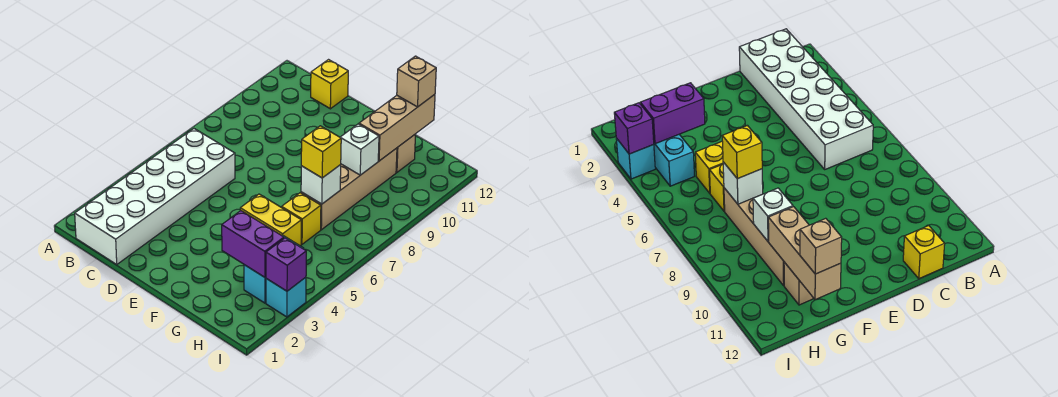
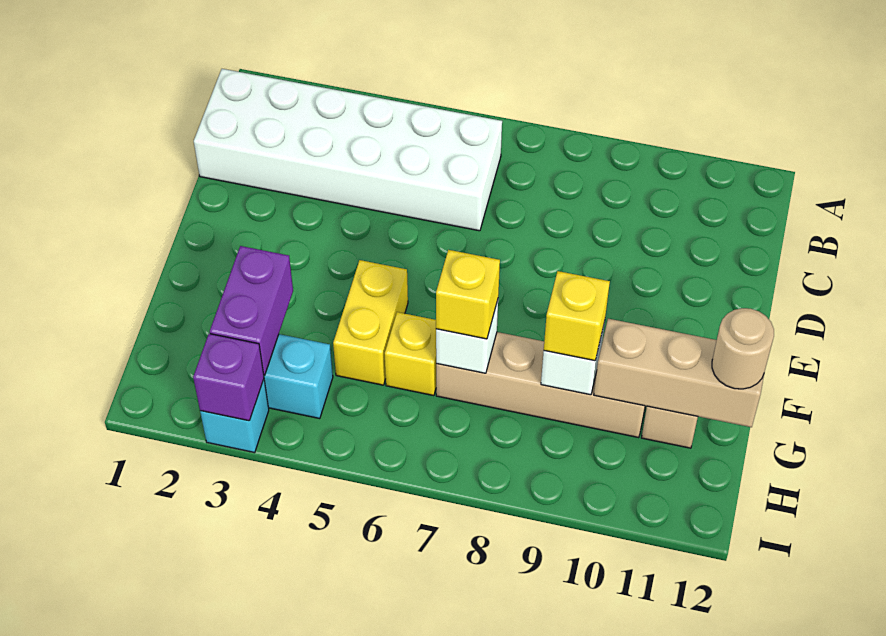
yellow brick C12 level 1 -> yellow brick G9 level 3
tan brick G12 level 3 -> tan round brick G12 level 3

